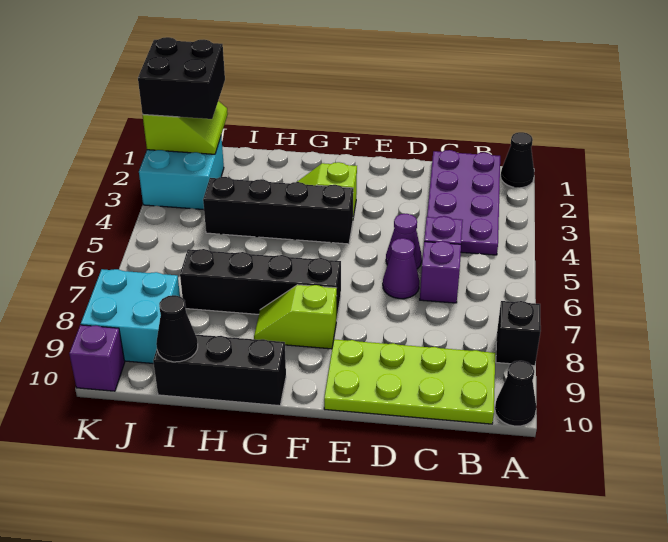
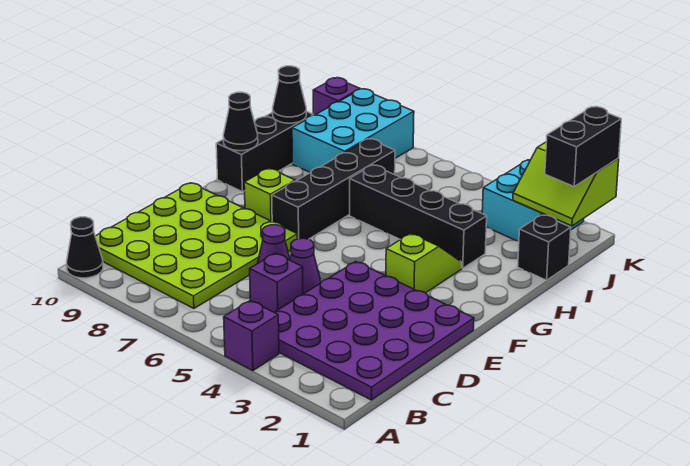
black cone A1 level 1 -> black cone G10 level 2
black brick A8 level 1 -> black brick I1 level 1
purple plate B1:C4 level 1 -> purple plate B1:E4 level 1
lime plate B9:E10 level 1 -> lime plate B7:E10 level 1
purple brick C6 level 1 -> purple brick A4 level 1
black brick F4:I4 level 1 -> black brick H3:H6 level 1
black brick J1:K2 level 3 -> black brick J1:K1 level 3
cyan brick J8:K9 level 1 -> cyan brick I8:K9 level 1

